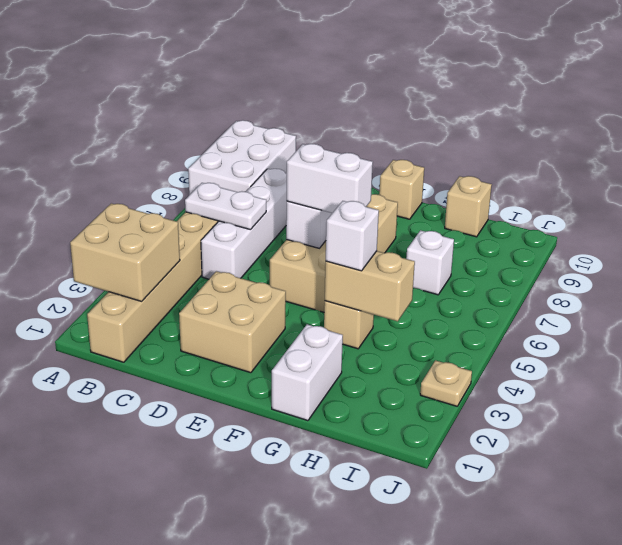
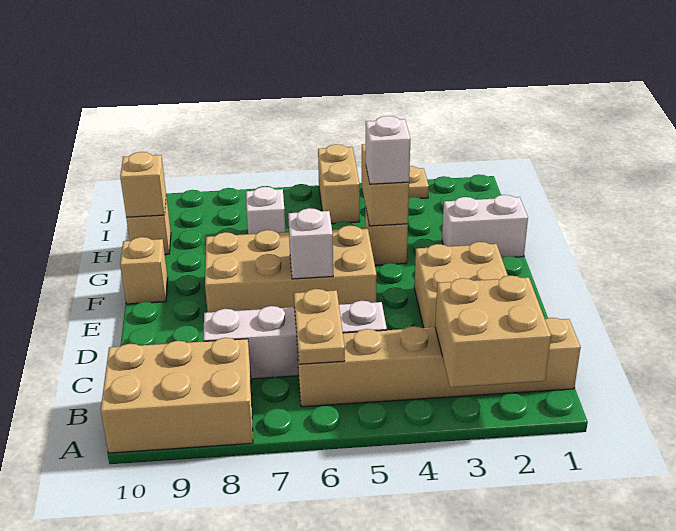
white brick A8:B10 level 1 -> tan brick A8:B10 level 1
white plate B6:C6 level 2 -> tan plate B6:C6 level 2
white brick E6:F6 level 3 -> none
none -> tan brick H10 level 2
none -> tan brick I5:J5 level 1

